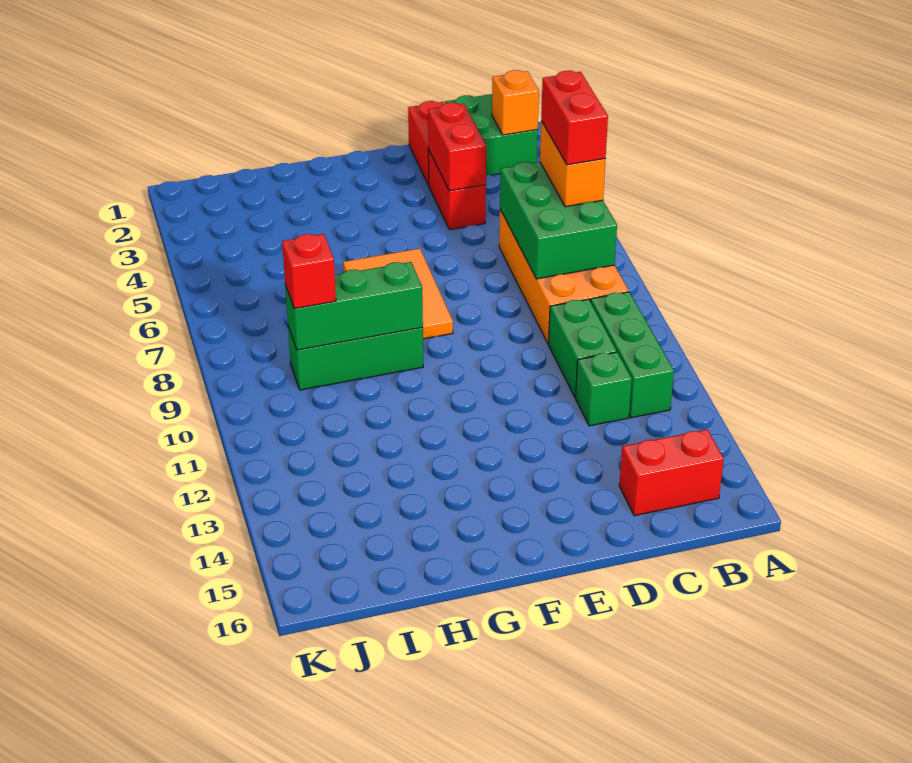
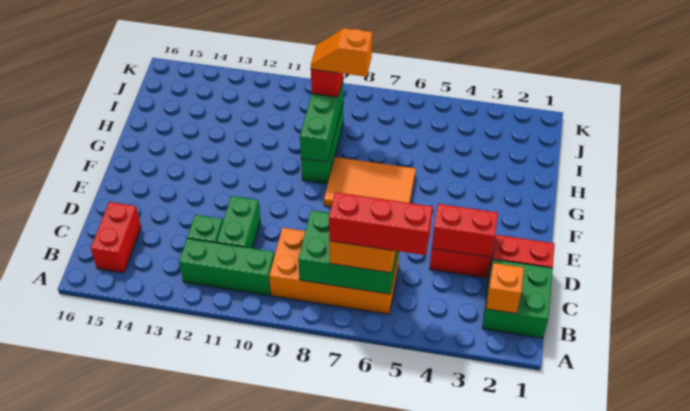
red brick B6:B7 level 4 -> red brick B5:B7 level 4
green brick C10:C11 level 1 -> green brick C11:D11 level 1
none -> orange slope I8:I9 level 4 top 8

